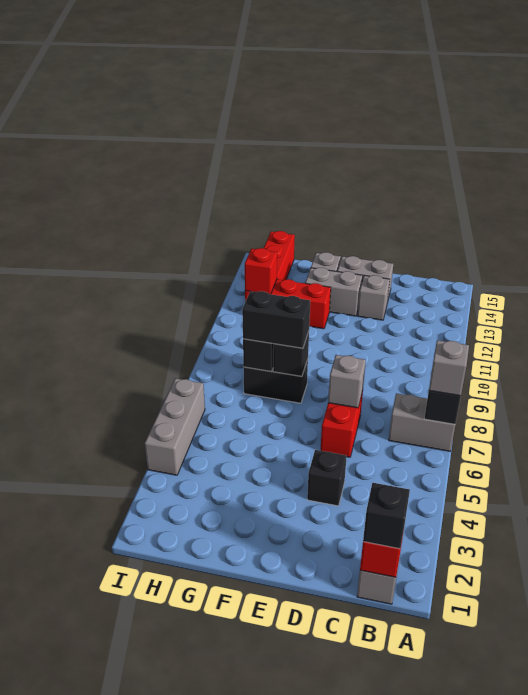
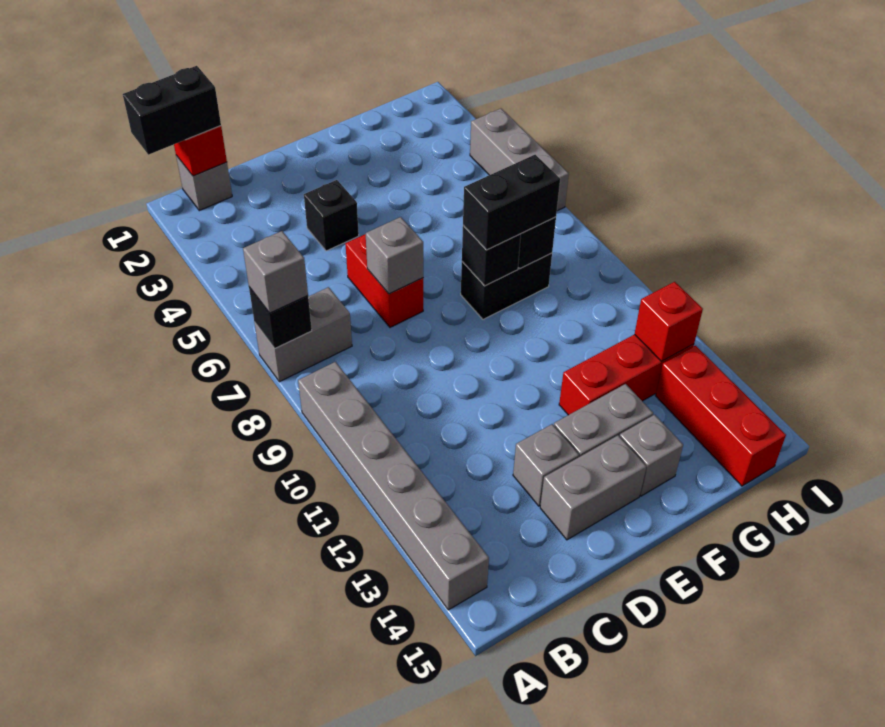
none -> grey brick A9:A14 level 1
black brick B1 level 3 -> black brick A1:B1 level 3

